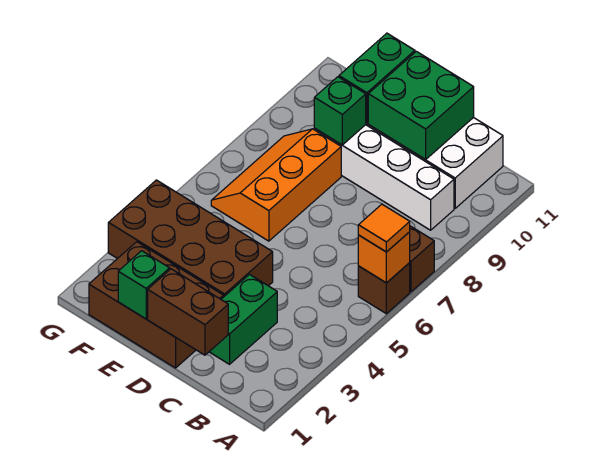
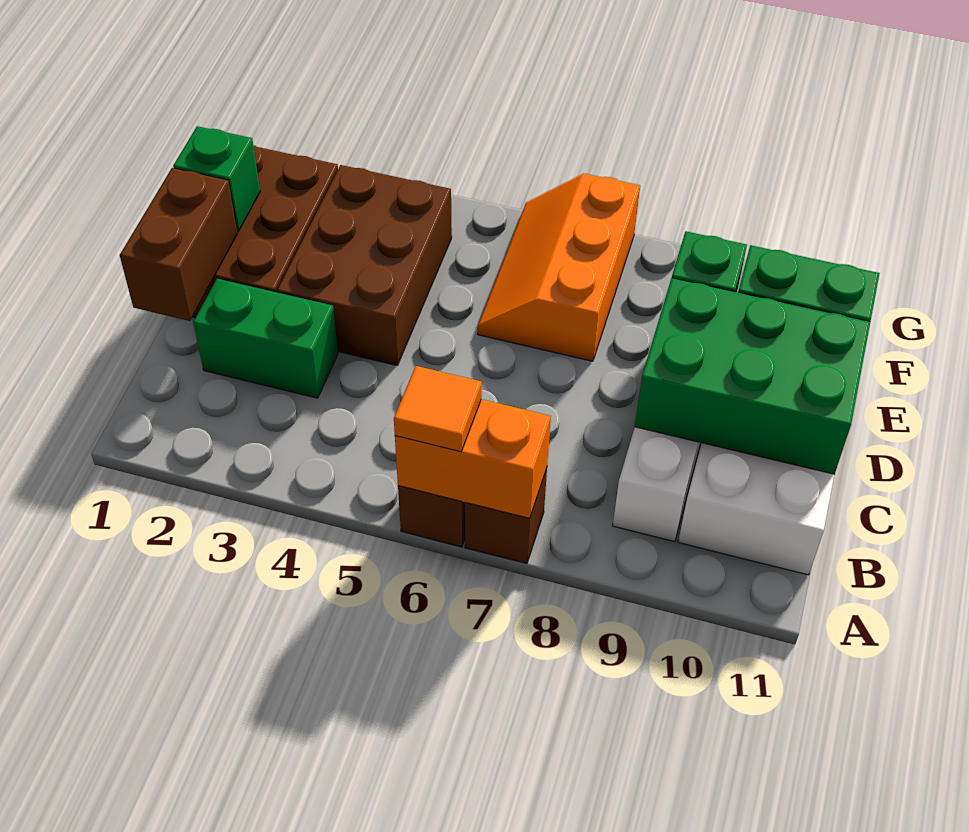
orange brick A6 level 2 -> orange brick A6:A7 level 2
green brick C10:D11 level 2 -> green brick C9:D11 level 2
brown brick D3:G4 level 1 -> brown brick D3:F4 level 1
orange slope E6:F8 level 1 top E -> orange slope E6:G7 level 1 top 7

